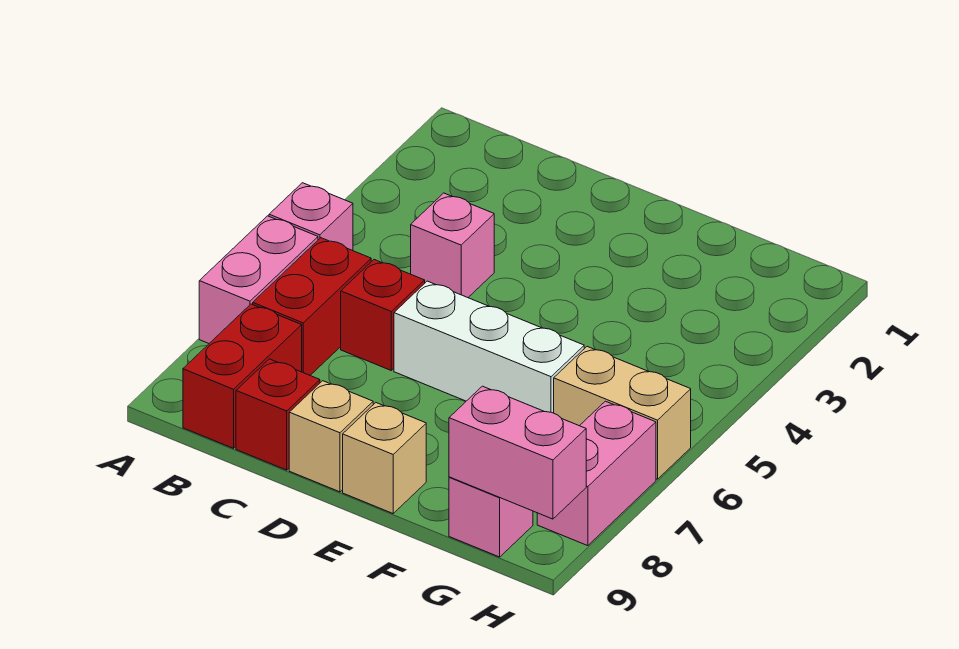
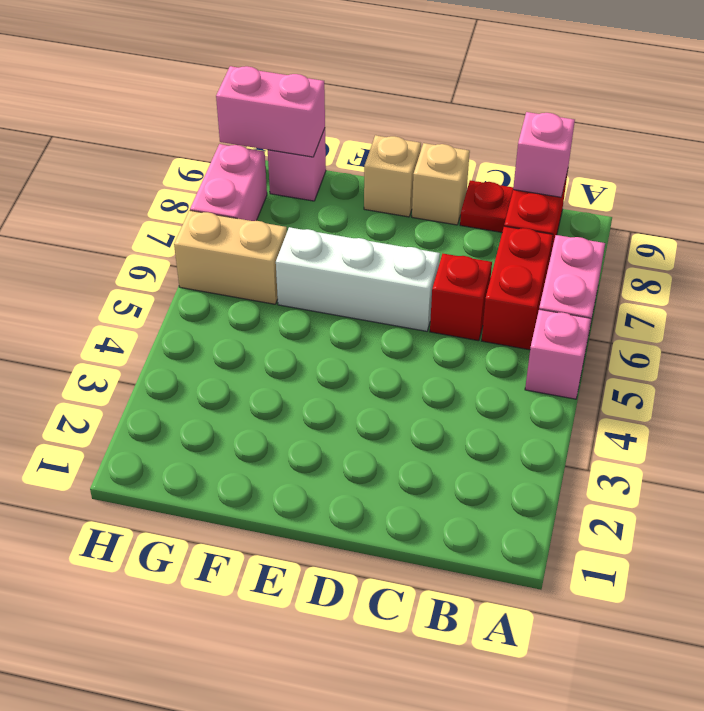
pink brick C4 level 1 -> pink brick B9 level 2
red brick C9 level 1 -> red plate C9 level 1

